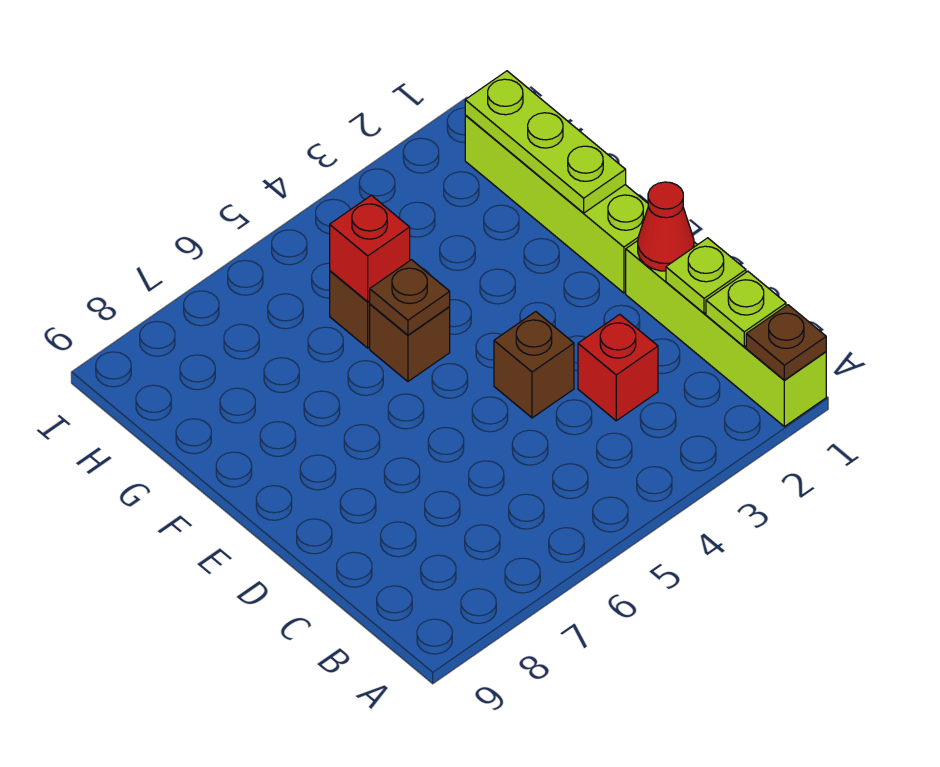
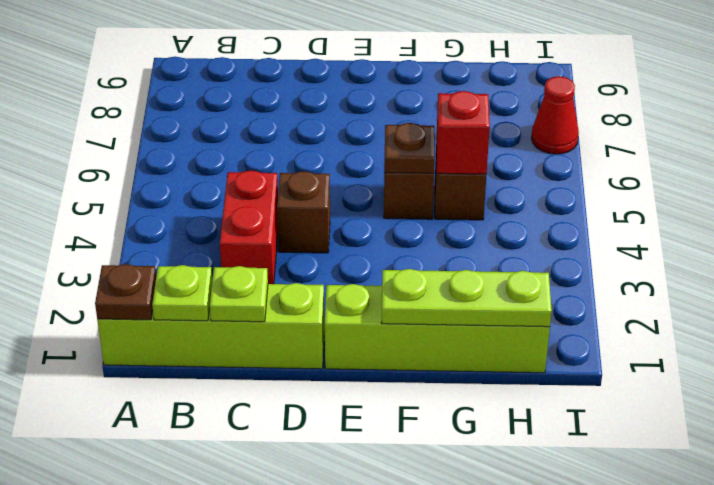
red brick C3 level 1 -> red brick C3:C4 level 1
red cone D1 level 2 -> red cone I7 level 1

